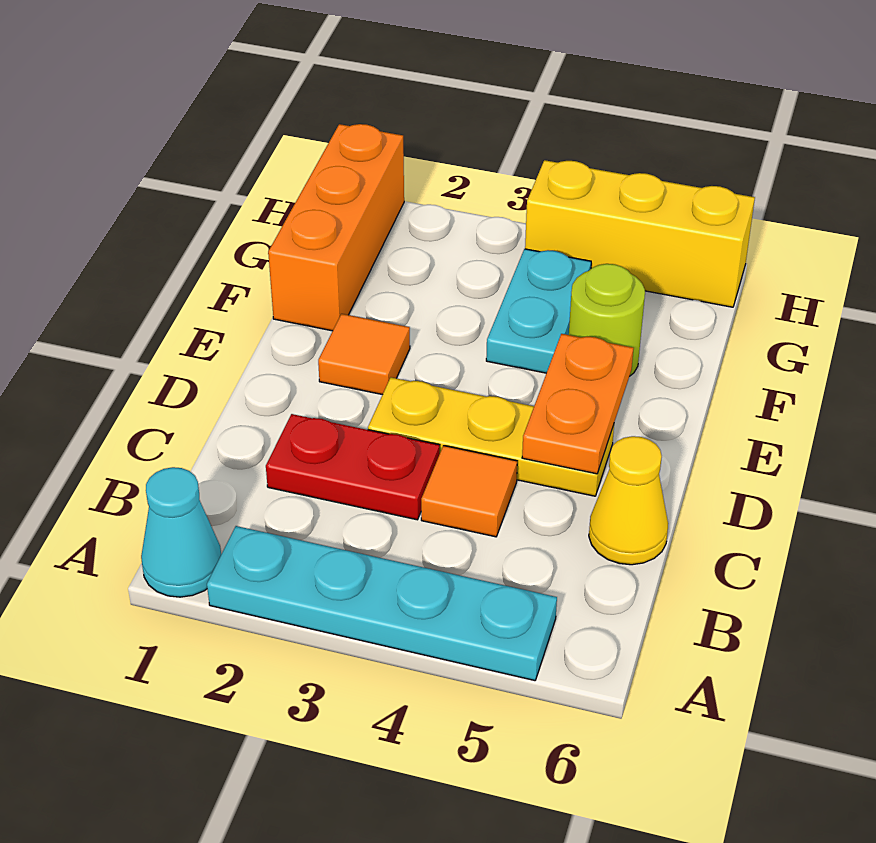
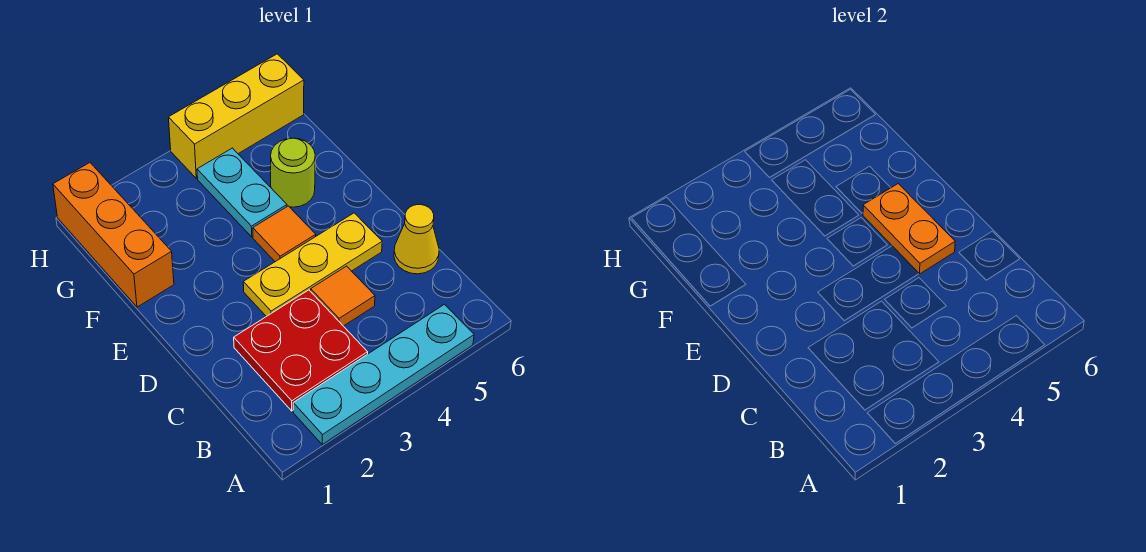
cyan cone A1 level 1 -> none
red plate C2:C3 level 1 -> red plate B2:C3 level 1
orange tile E2 level 1 -> orange tile E4 level 1

